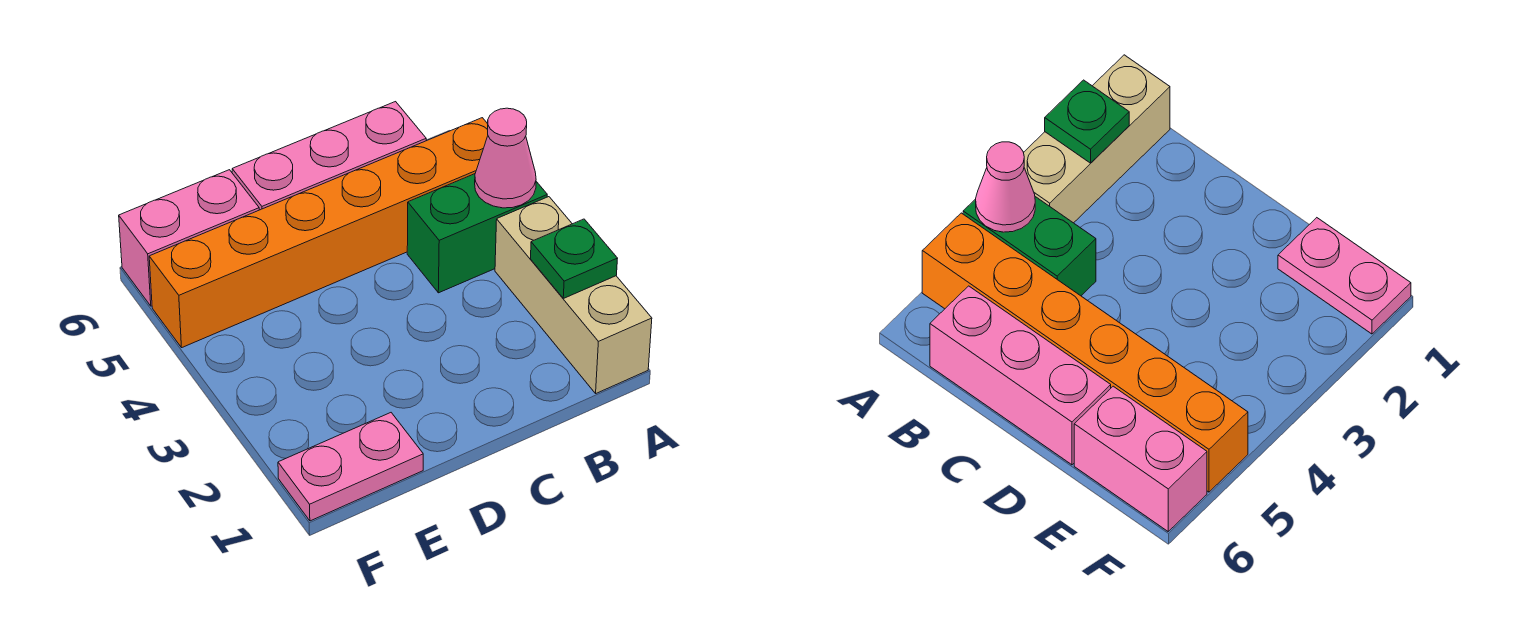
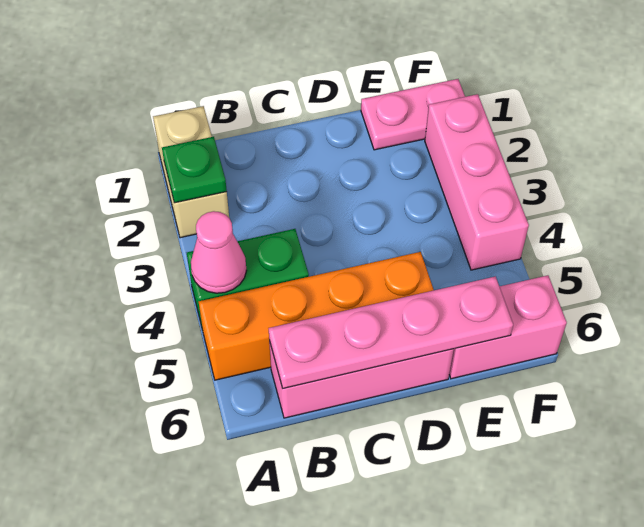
tan brick A1:A3 level 1 -> tan brick A1:A2 level 1
orange brick A5:F5 level 1 -> orange brick A5:D5 level 1
none -> pink plate B6:E6 level 2
none -> pink brick F2:F4 level 1

